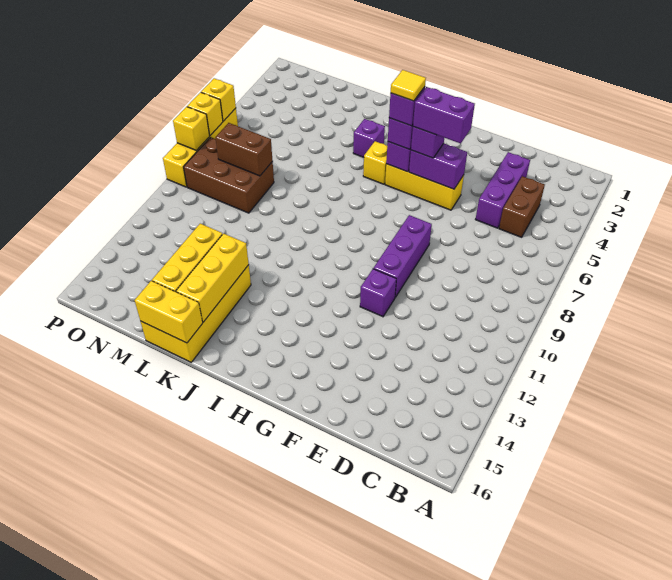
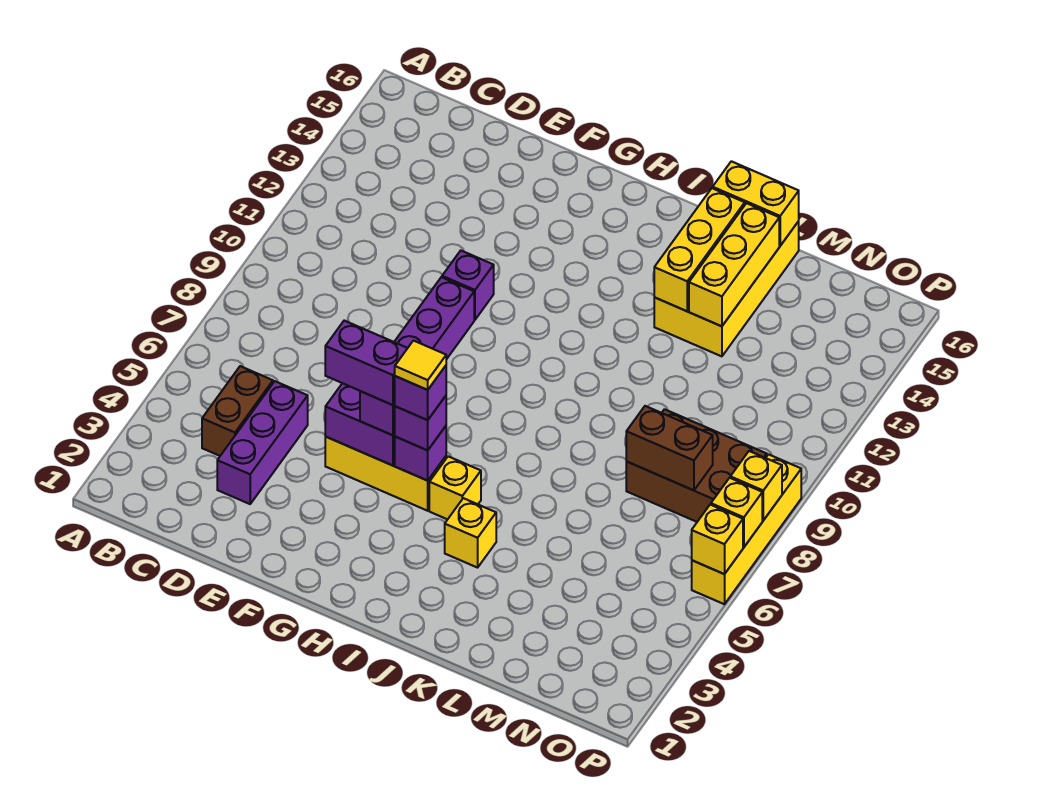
purple brick J4 level 1 -> yellow brick J4 level 1

